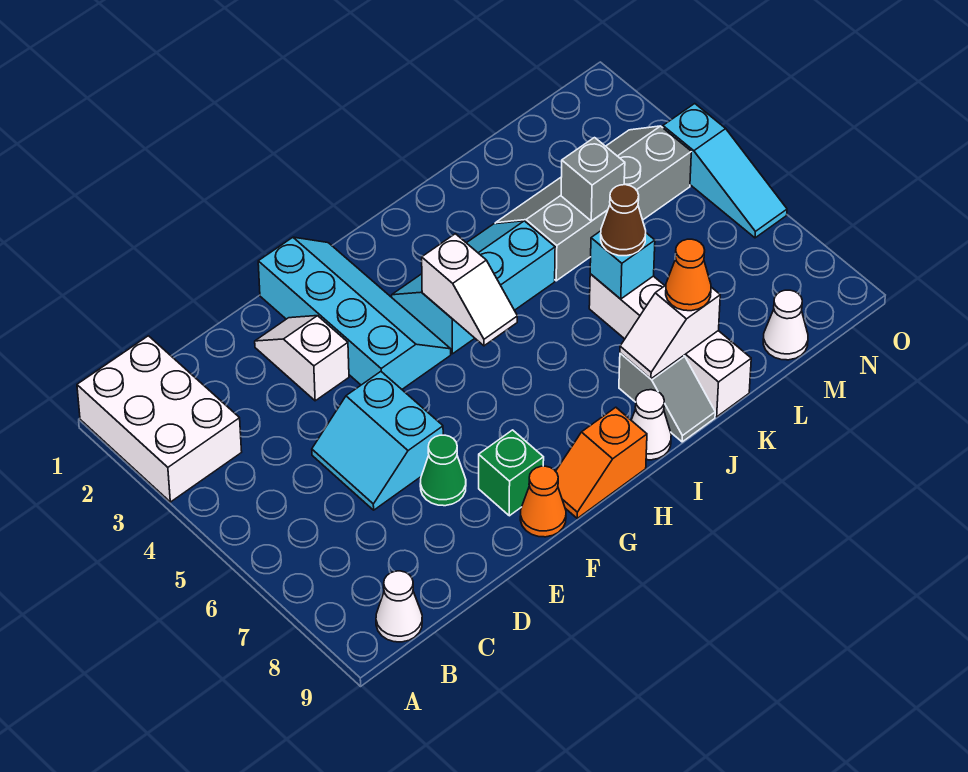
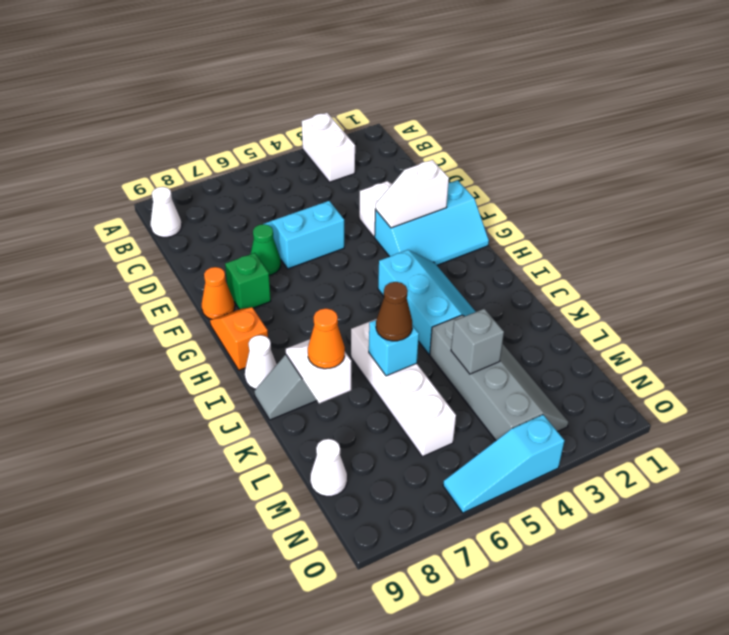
white brick A1:B3 level 1 -> white brick A3:B3 level 1
cyan slope F1:G4 level 1 top F -> cyan slope F1:G3 level 1 top F
white slope H4:H5 level 2 top 4 -> white slope F2:F3 level 2 top 2
white brick K6:K9 level 1 -> white brick J6:M6 level 1

